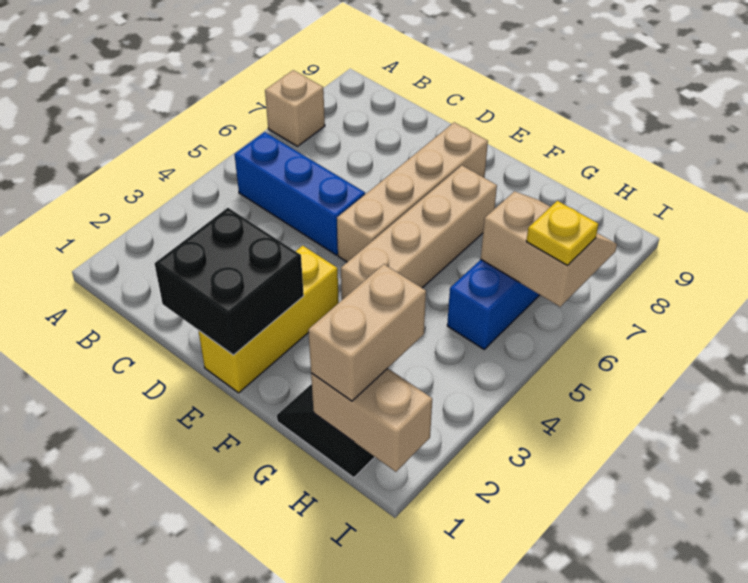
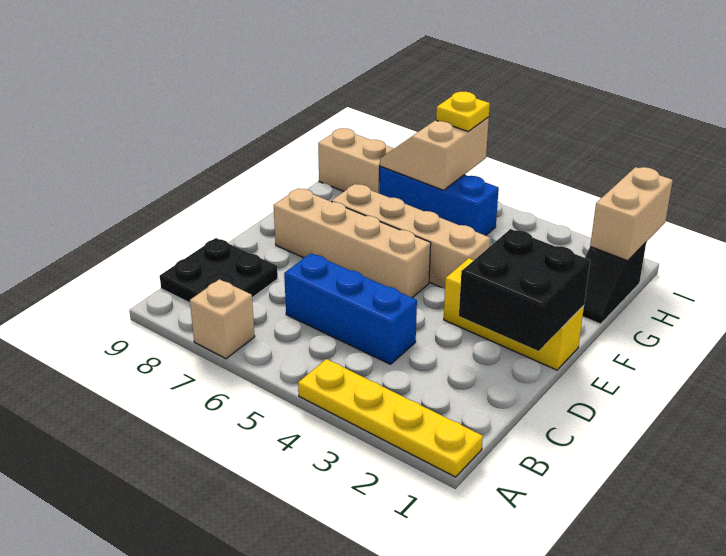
none -> yellow plate A1:A4 level 1
blue brick B5:D5 level 1 -> blue brick C4:C6 level 1
none -> black plate B8:C9 level 1
tan brick H1:H2 level 3 -> tan brick H8:H9 level 1

